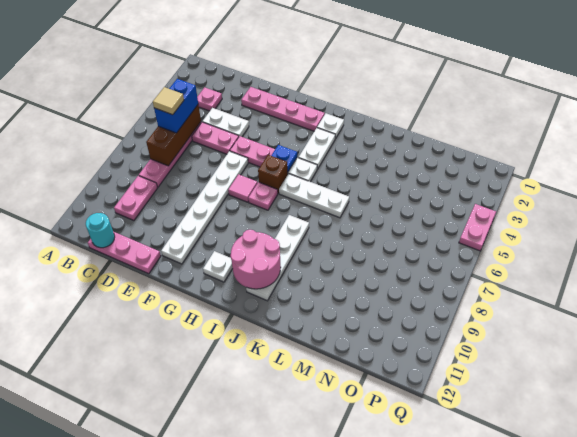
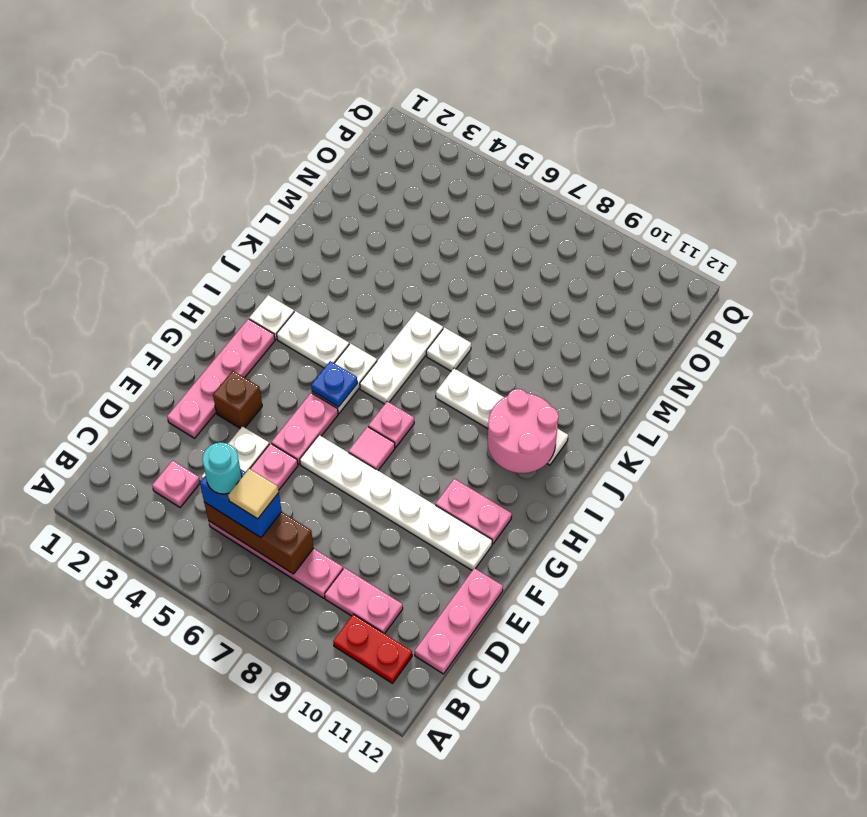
none -> red plate B10:B11 level 1
cyan round brick C12 level 2 -> cyan round brick C5 level 4
brown brick H6 level 1 -> brown brick F3 level 1
white plate H11 level 1 -> white plate K7 level 1
pink plate Q4:Q5 level 1 -> pink plate G10:G11 level 1

